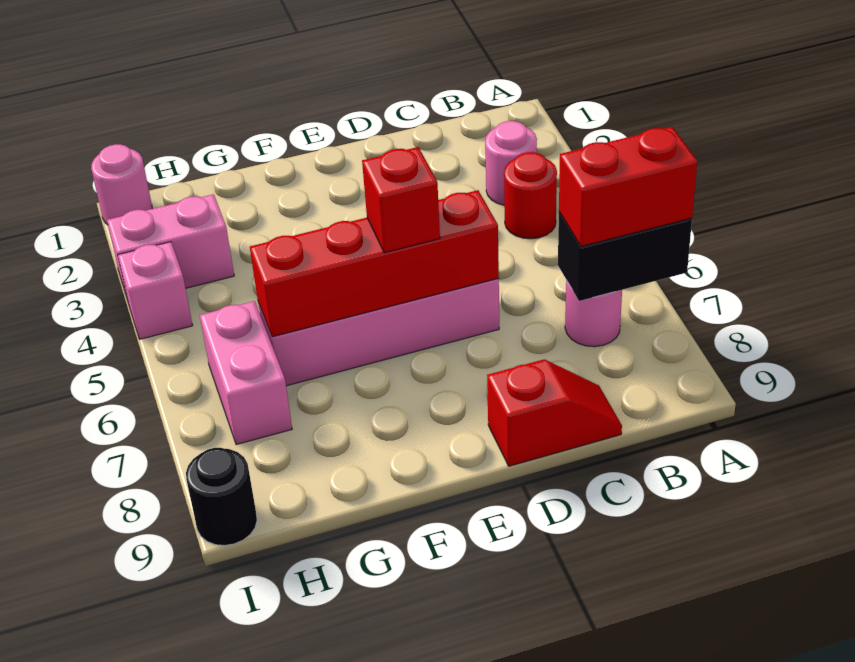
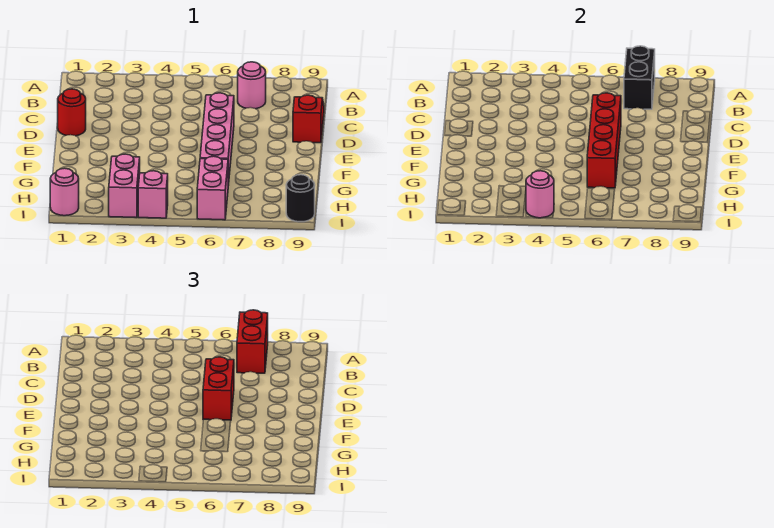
pink round brick B3 level 1 -> pink round brick I4 level 2
red round brick B4 level 1 -> red round brick D1 level 1
red brick E6 level 3 -> red brick D6:E6 level 3
pink brick H6:H7 level 1 -> pink brick H6:I6 level 1

